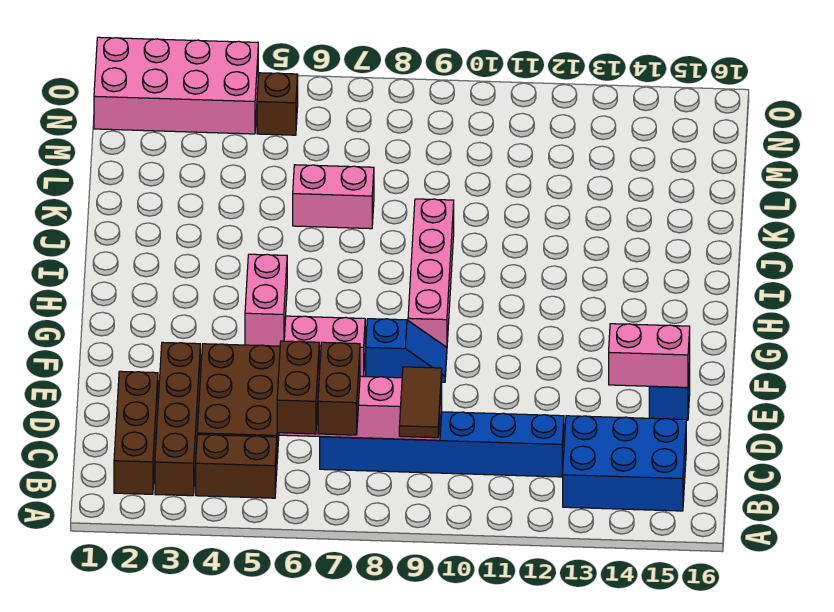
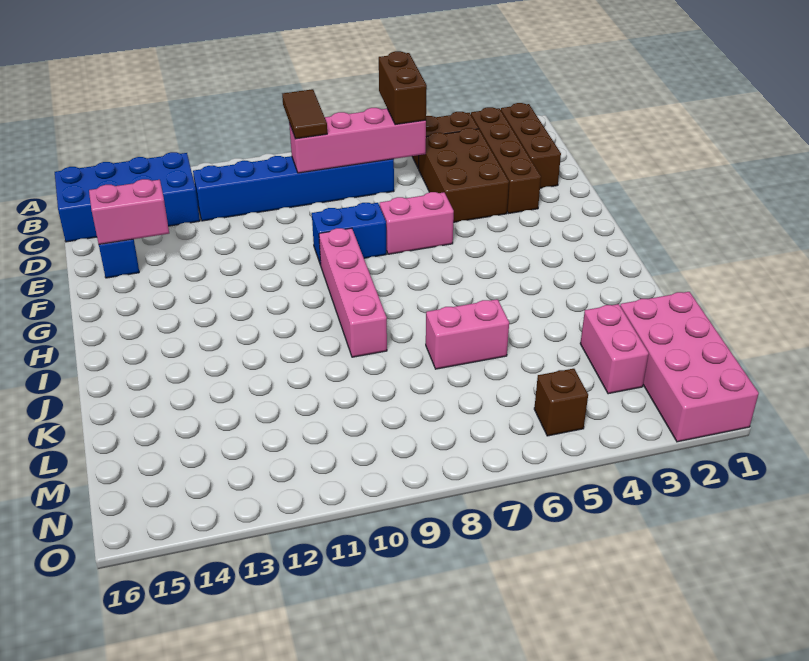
brown brick B7:C7 level 3 -> none
blue brick B13:C15 level 1 -> blue brick B13:C16 level 1
blue slope F8:F9 level 1 top 8 -> blue brick F8:F9 level 1
pink brick G5:H5 level 1 -> pink brick L3:M3 level 1
pink brick N1:O4 level 1 -> pink brick L1:O2 level 1

